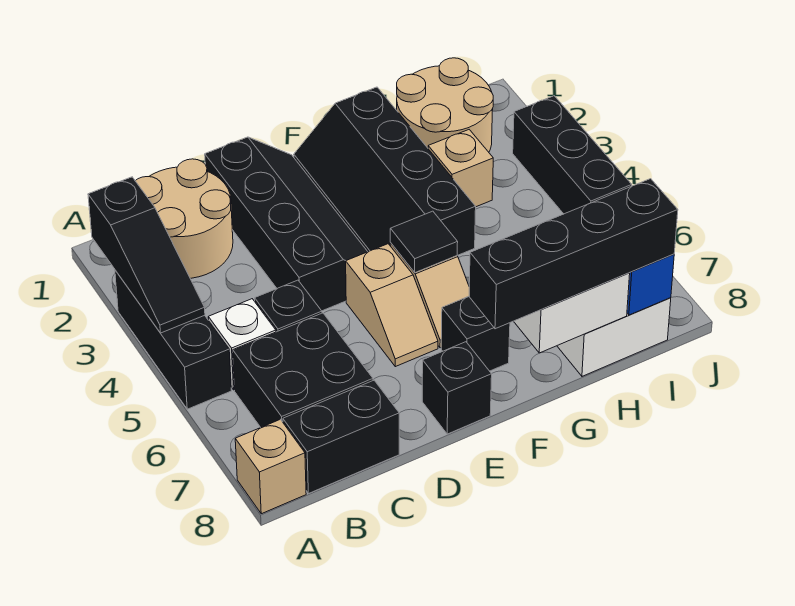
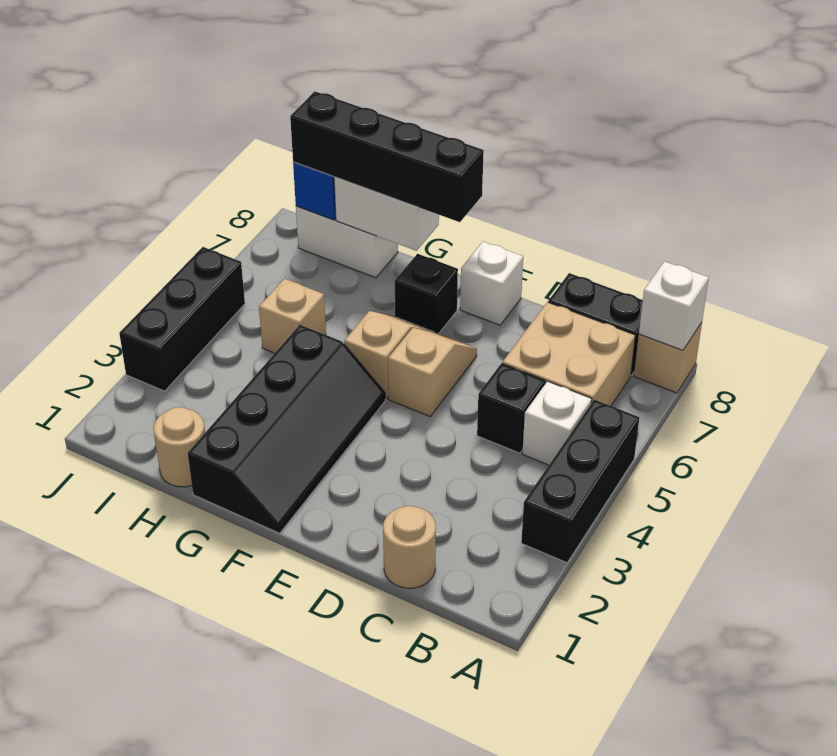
black slope A2:A4 level 2 top 2 -> none
none -> white brick A8 level 2
tan round brick B1:C2 level 1 -> tan round brick C1 level 1
black brick B6:C7 level 1 -> tan brick B6:C7 level 1
black slope D1:E4 level 1 top D -> none
black brick E8 level 1 -> white brick E8 level 1
black tile F5 level 2 -> none
tan round brick H1:I2 level 1 -> tan round brick H1 level 1
tan brick H3 level 1 -> tan brick H5 level 1

